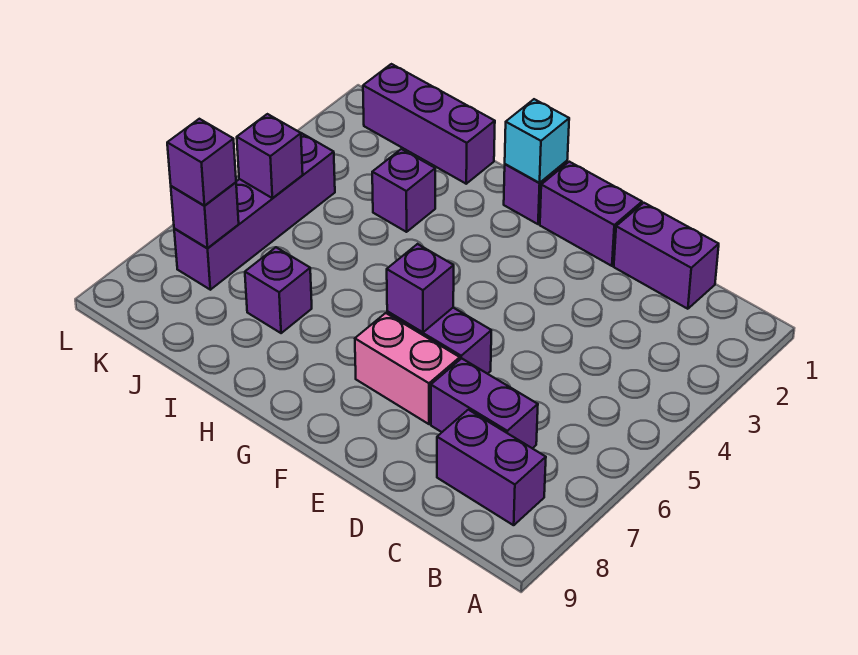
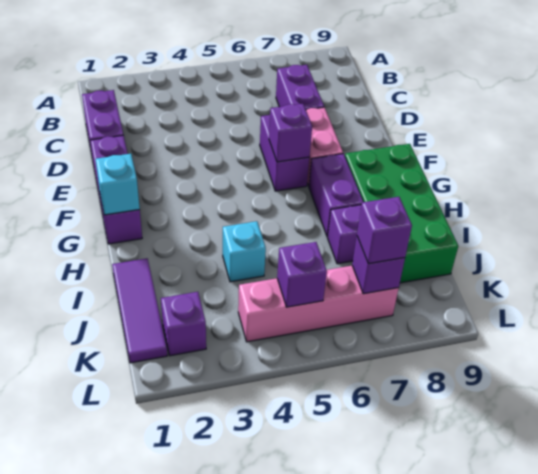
purple brick B8:C8 level 1 -> purple brick G7:H7 level 1
none -> green brick G8:J9 level 1
purple brick I1:K1 level 1 -> purple tile I1:K1 level 1
purple brick I3 level 1 -> purple brick K2 level 1
none -> cyan brick I4 level 1
purple brick K4:K7 level 1 -> pink brick K4:K7 level 1

